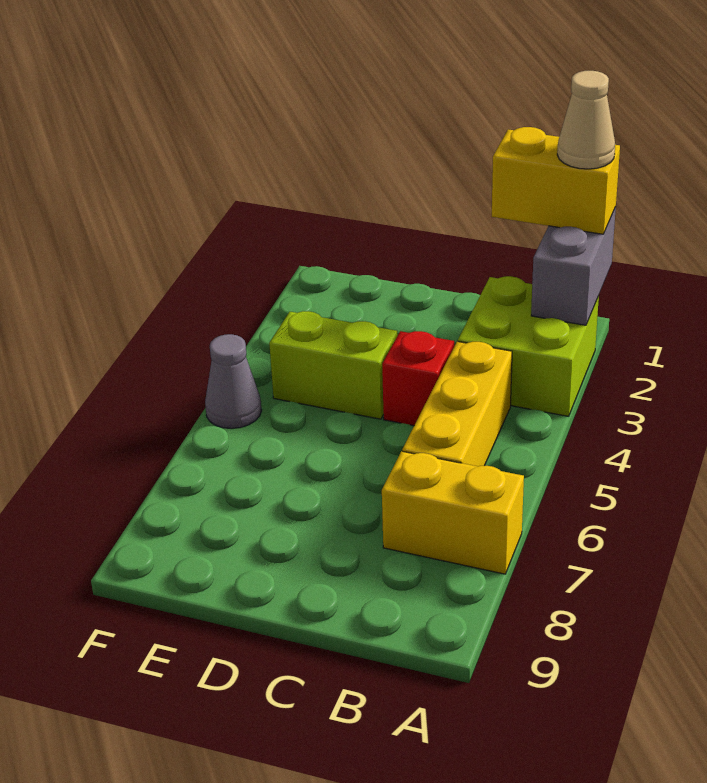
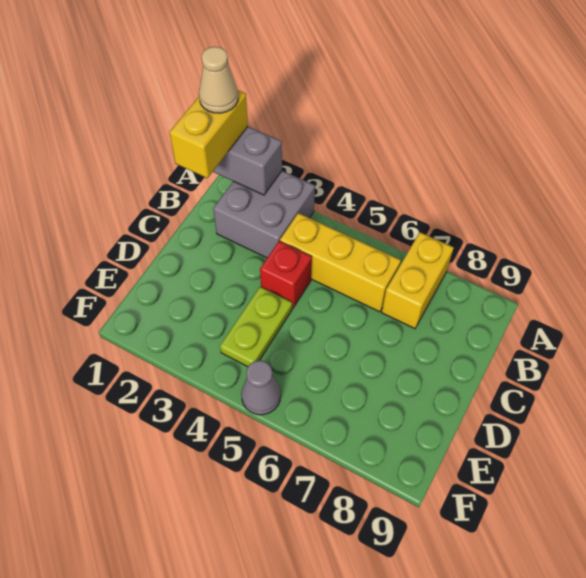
lime brick A2:B3 level 1 -> grey brick A2:B3 level 1
lime brick D4:E4 level 1 -> lime plate D4:E4 level 1

